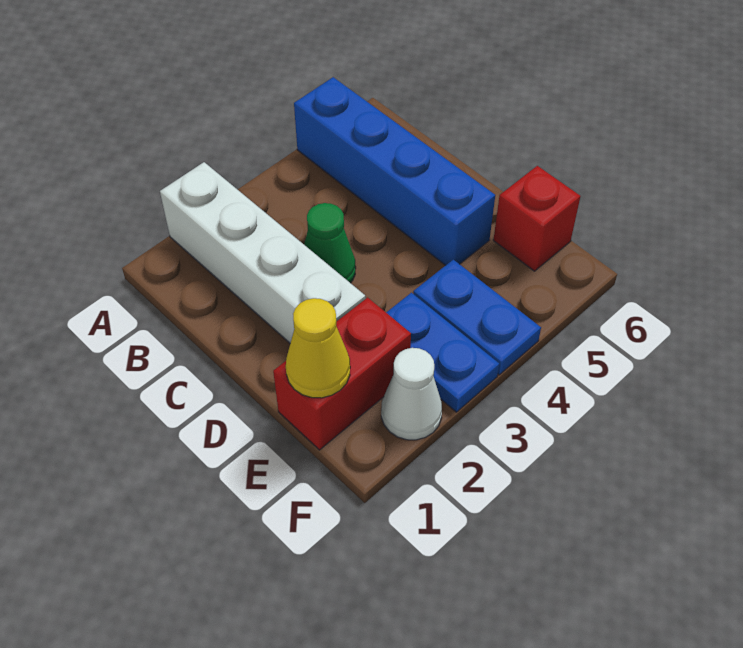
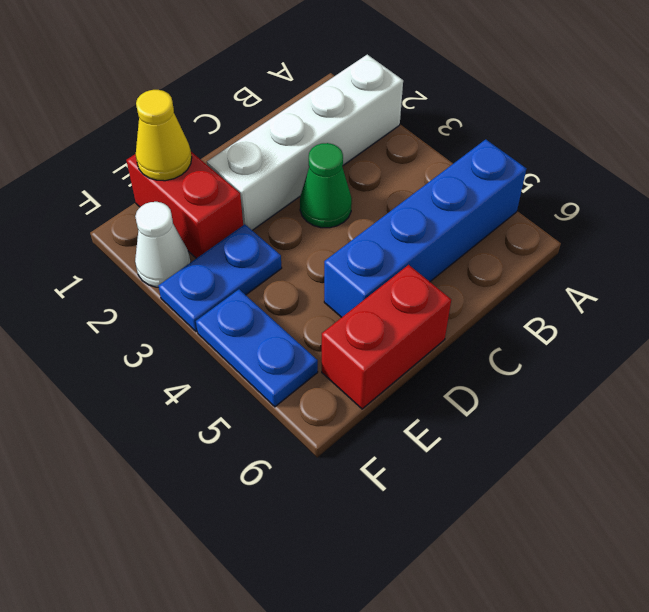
blue plate E4:F4 level 1 -> blue plate F4:F5 level 1
red brick E6 level 1 -> red brick D6:E6 level 1

